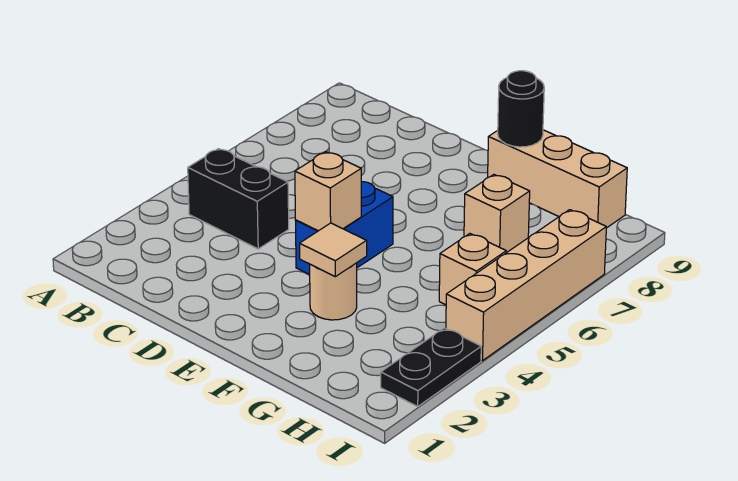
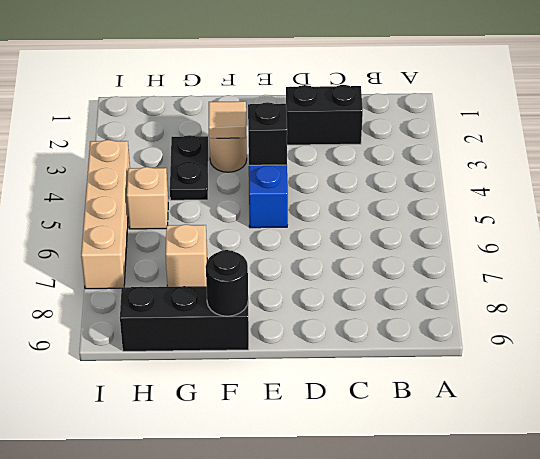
black brick B4:C4 level 1 -> black brick C2:D2 level 1
tan brick E4 level 2 -> black brick E4 level 2
tan brick F9:H9 level 1 -> black brick F9:H9 level 1
black plate I2:I3 level 1 -> black plate G3:G4 level 1

